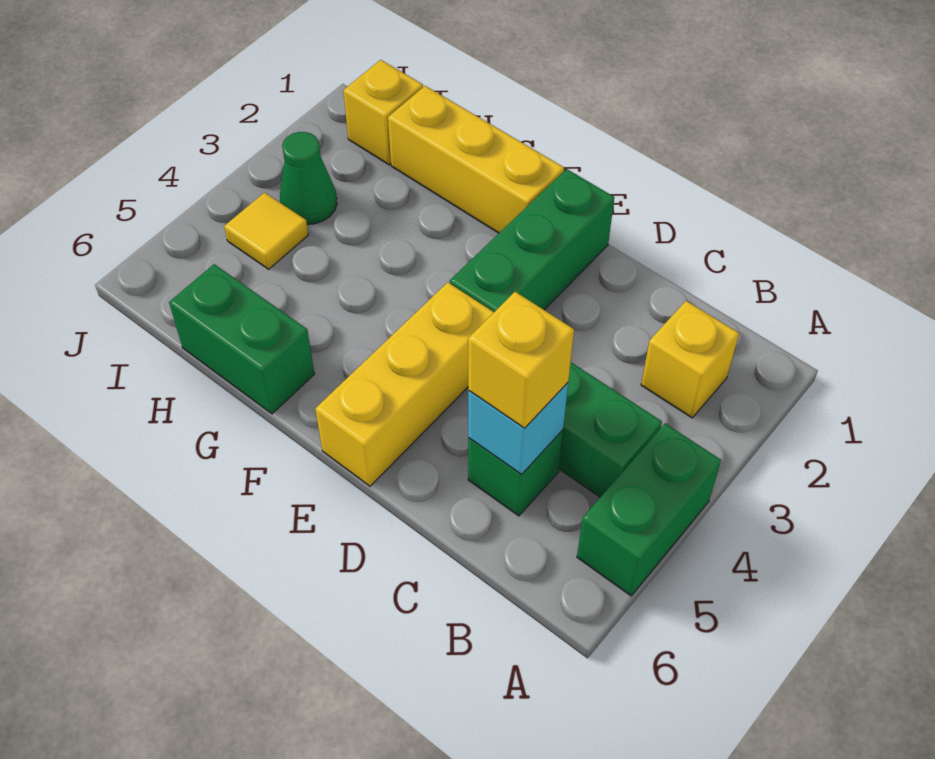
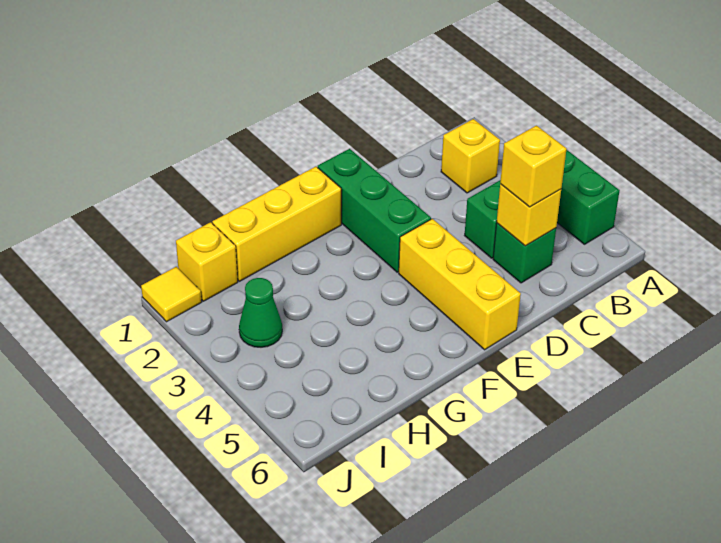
cyan brick C5 level 2 -> yellow brick C5 level 2
green brick G6:H6 level 1 -> none
yellow tile I4 level 1 -> yellow tile J1 level 1

